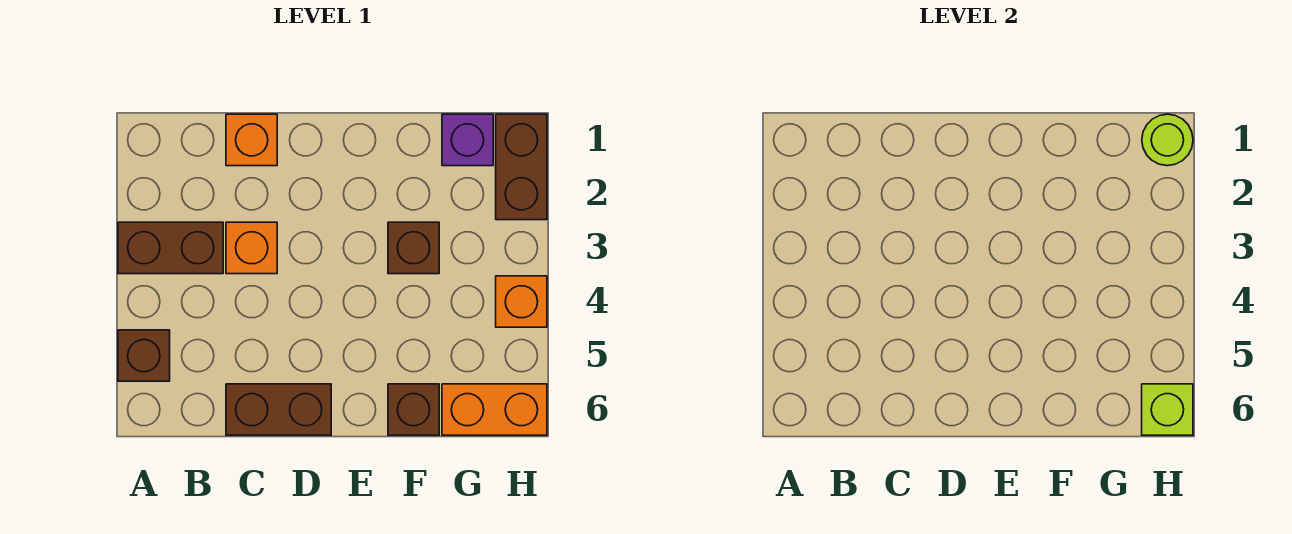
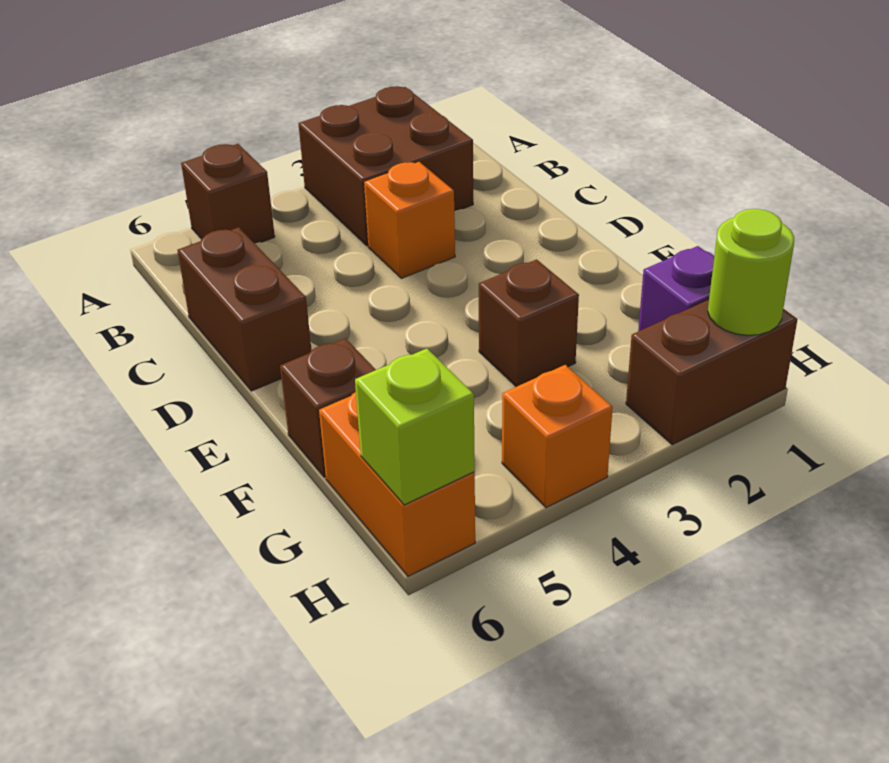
brown brick A3:B3 level 1 -> brown brick A2:B3 level 1
orange brick C1 level 1 -> none

